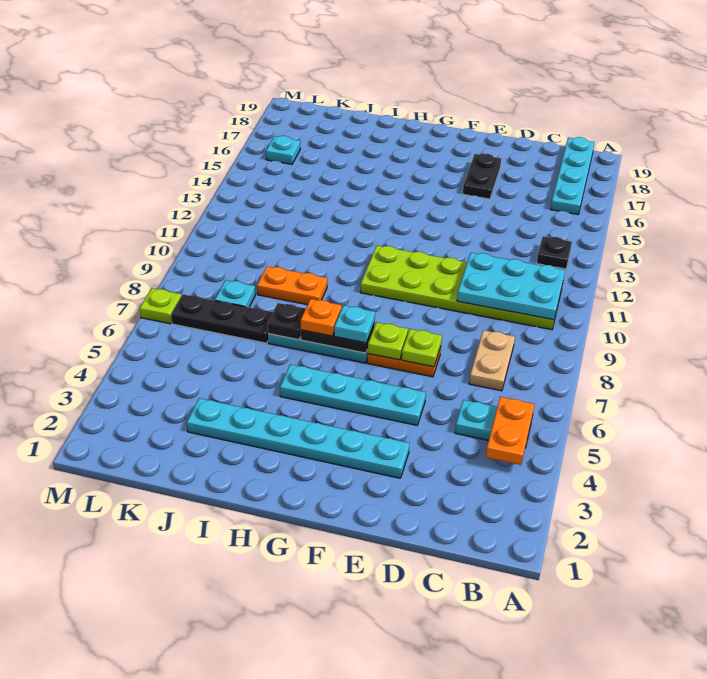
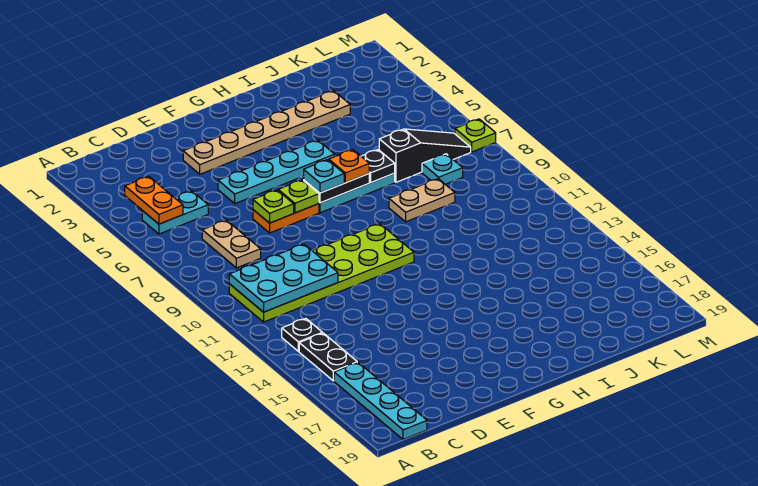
cyan plate E3:J3 level 1 -> tan plate E3:J3 level 1
black plate E16:E17 level 1 -> black plate B14:B15 level 1
orange plate I9:J9 level 1 -> tan plate I9:J9 level 1
black plate J7:L7 level 1 -> black slope J7:L7 level 1 top J
cyan plate L16 level 1 -> none

